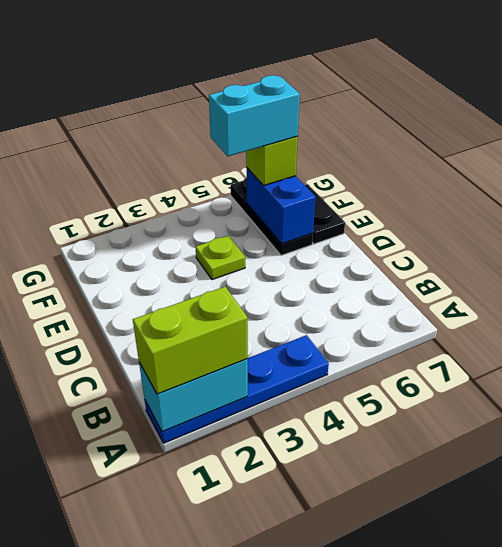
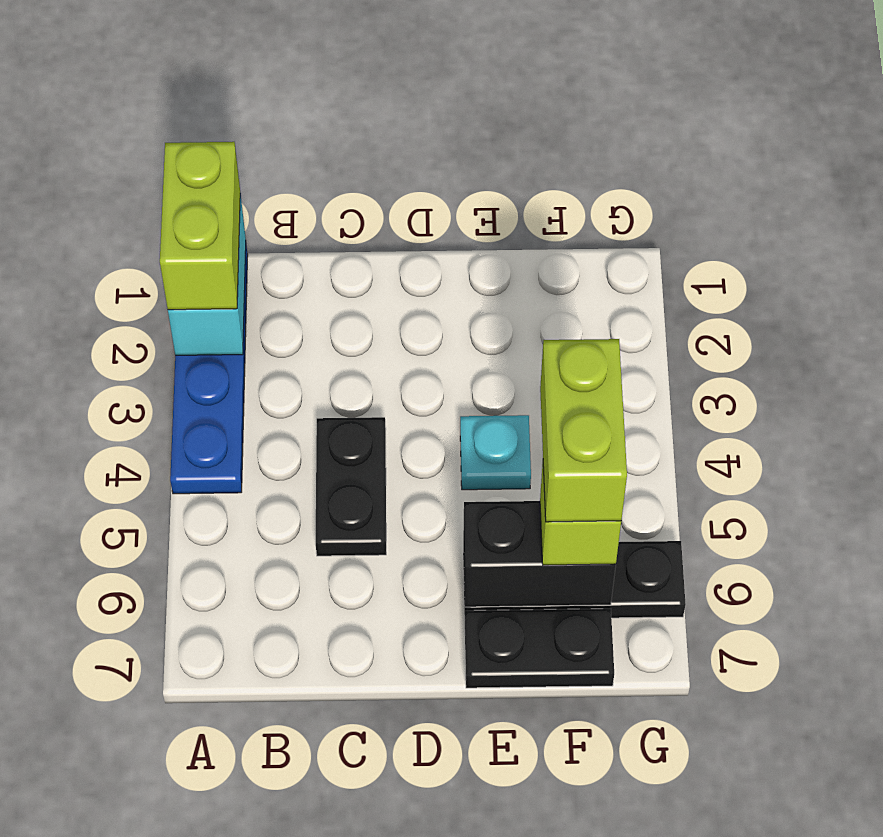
none -> black plate C4:C5 level 1
lime plate E4 level 1 -> cyan plate E4 level 1
blue brick E6:F6 level 2 -> black brick E6:F6 level 2
cyan brick F5:F6 level 4 -> lime brick F5:F6 level 4

